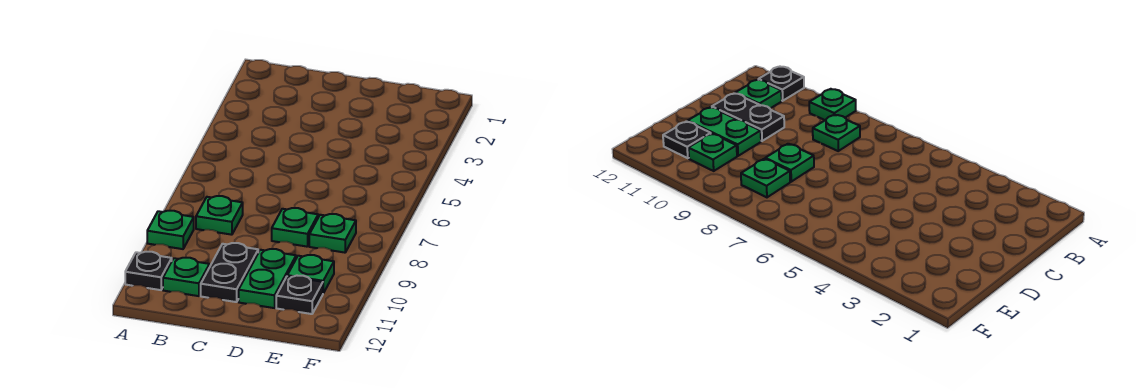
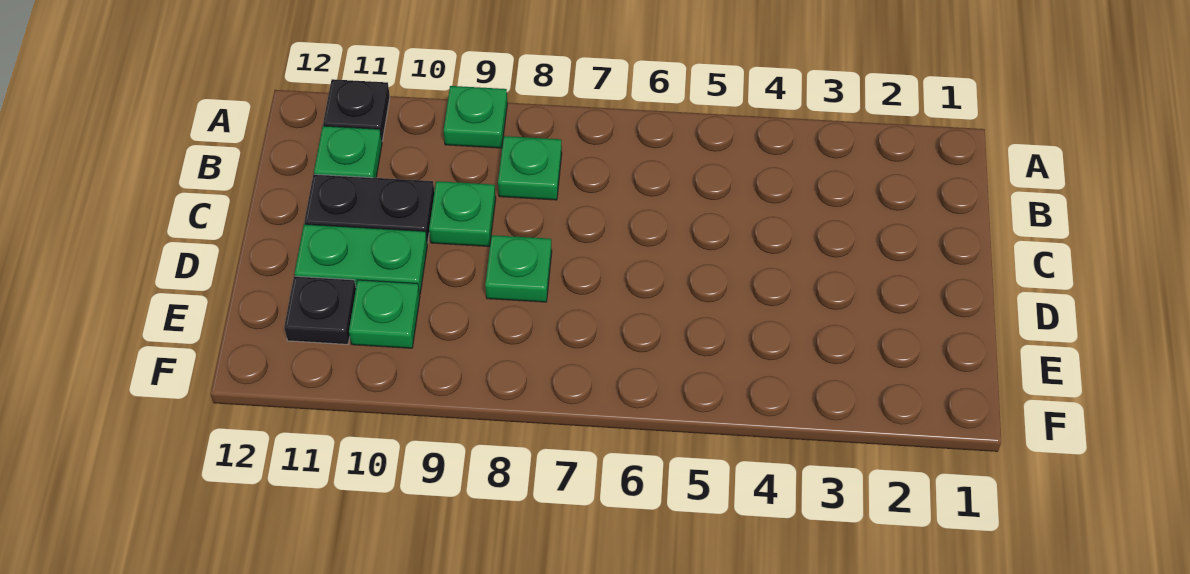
green plate E8 level 1 -> green plate C9 level 1

